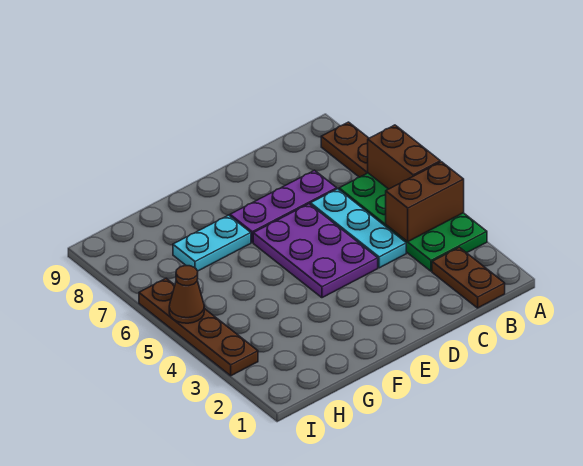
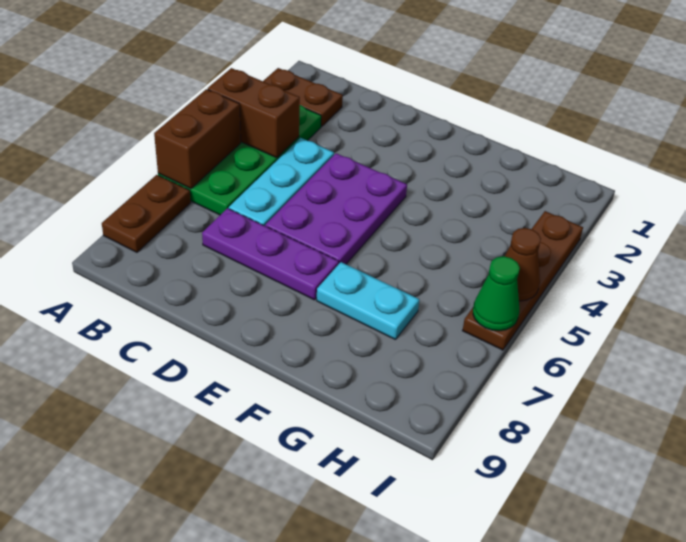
brown plate B1:B2 level 1 -> brown plate A2:B2 level 1
none -> green cone I6 level 2

